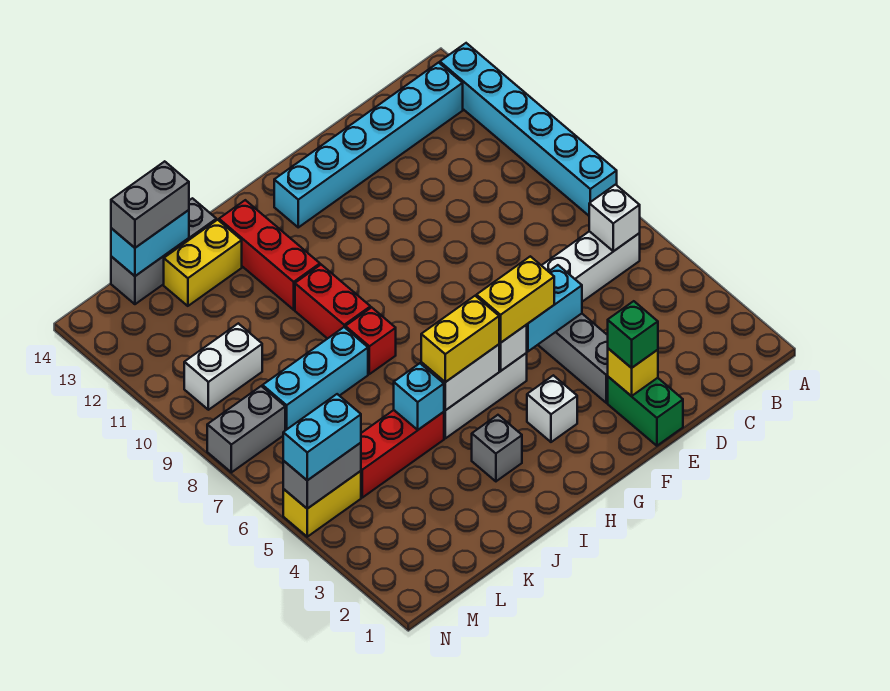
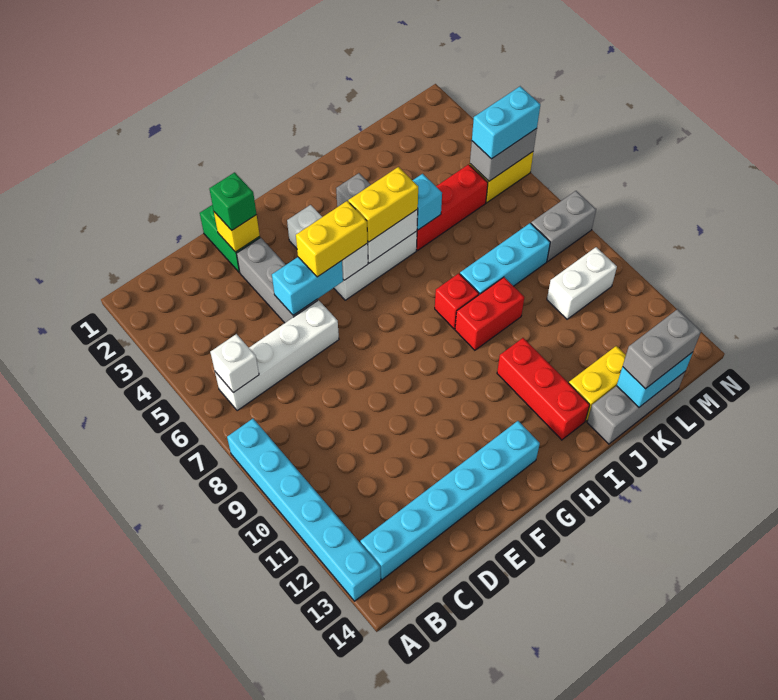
red brick I9:I10 level 1 -> red brick I9:J9 level 1

